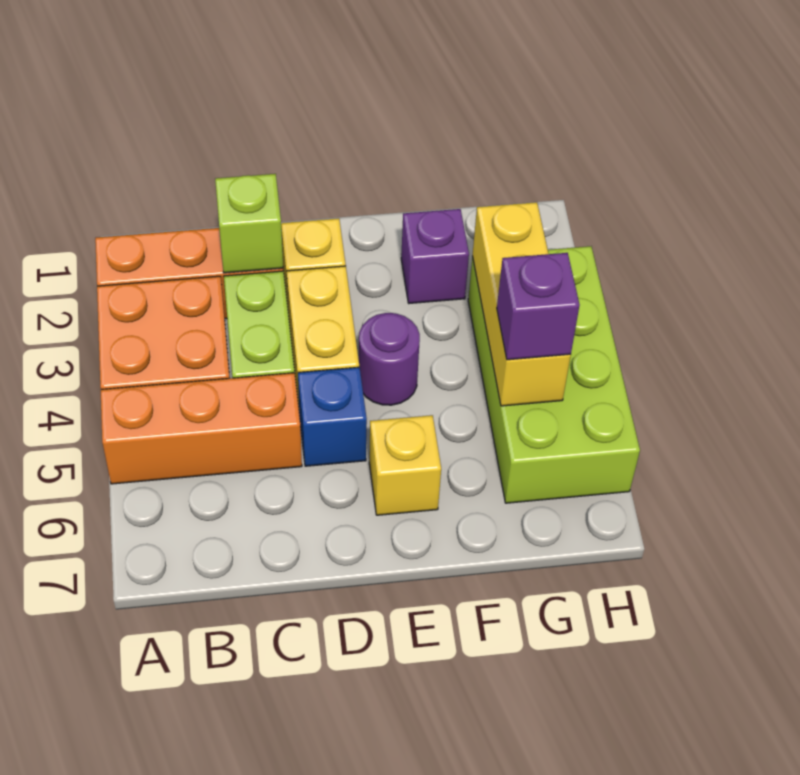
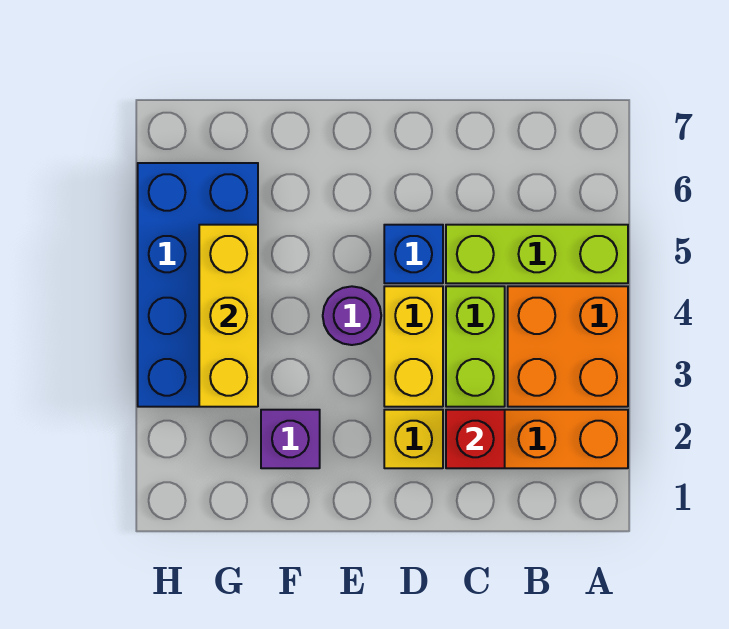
orange brick A5:C5 level 1 -> lime brick A5:C5 level 1
lime brick C2 level 2 -> red brick C2 level 2
yellow brick E6 level 1 -> none
lime brick G3:H6 level 1 -> blue brick G3:H6 level 1
purple brick G5 level 3 -> none

